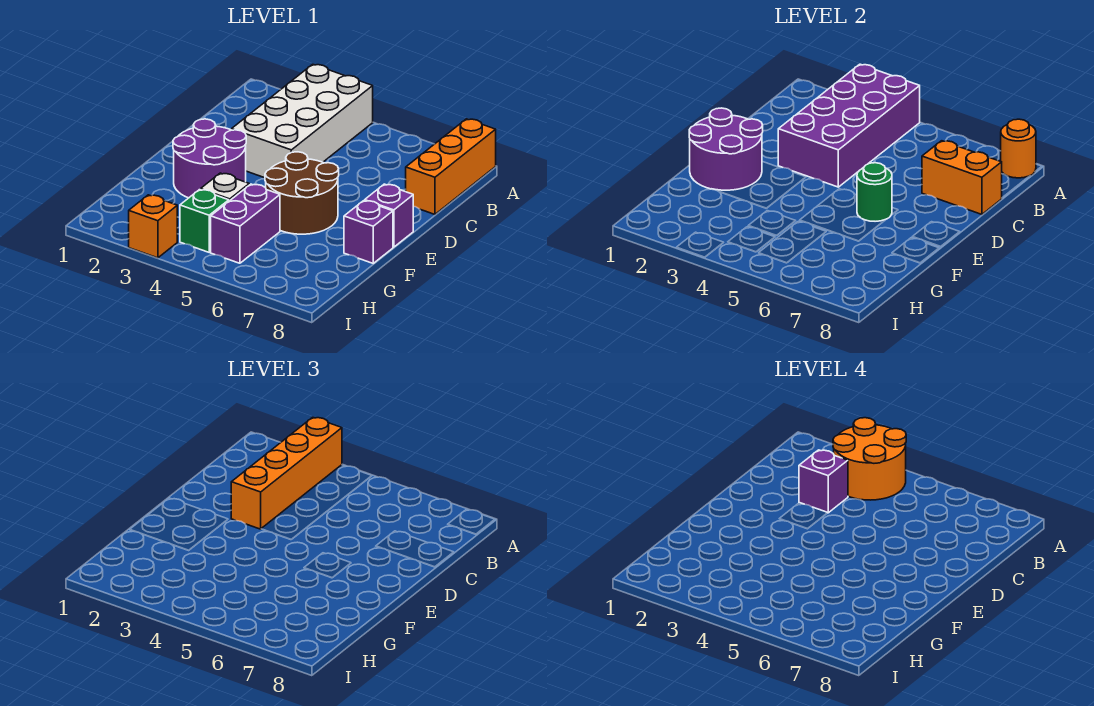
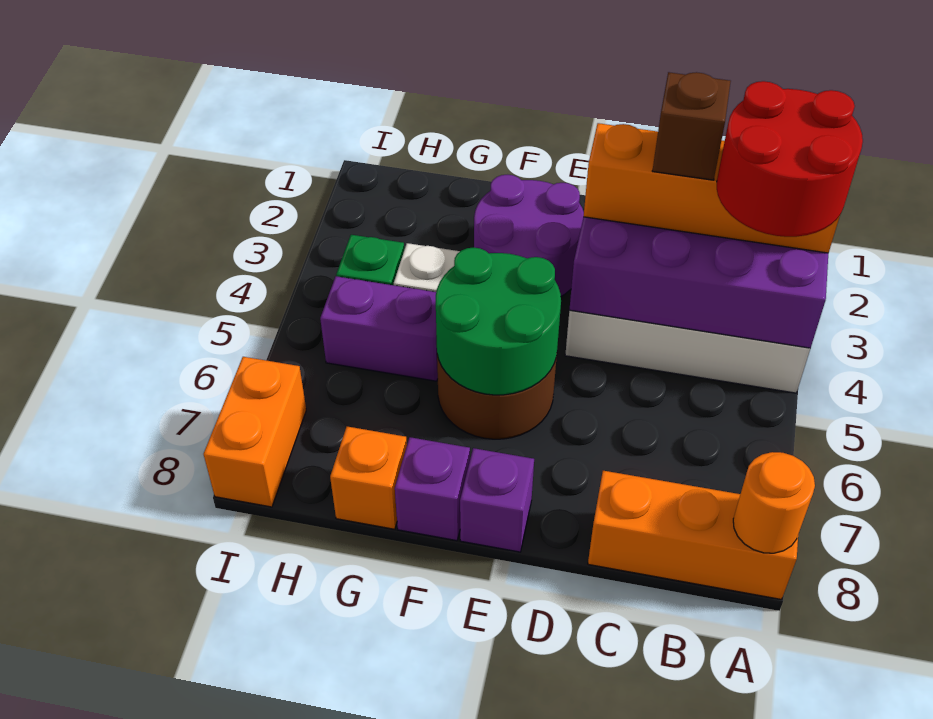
orange round brick A3:B4 level 4 -> red round brick A3:B4 level 4
purple brick C3 level 4 -> brown brick C3 level 4
orange brick C7:C8 level 2 -> orange brick I7:I8 level 1
purple round brick E1:F2 level 2 -> none
green round brick E6 level 2 -> green round brick E5:F6 level 2
orange brick I3 level 1 -> orange brick G8 level 1

